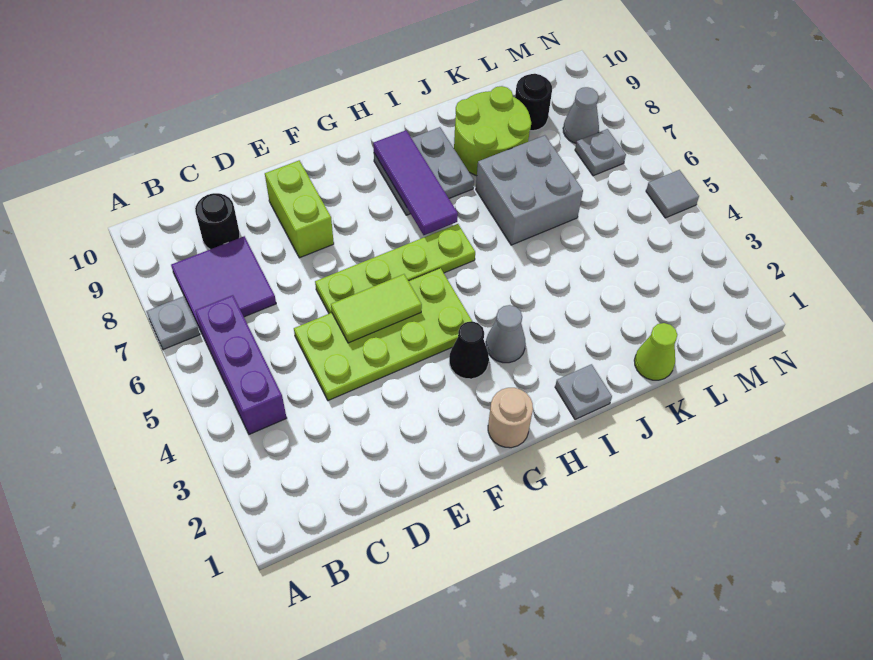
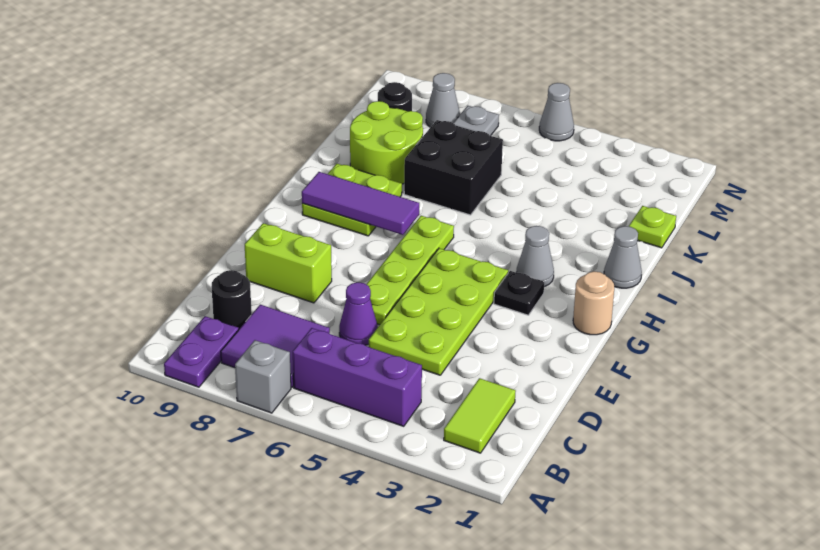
grey plate A7 level 1 -> grey brick A7 level 1
none -> purple plate A9:B9 level 1
none -> purple cone D6 level 1
lime tile E5:F5 level 2 -> lime tile B2:C2 level 1
black cone G3 level 1 -> black plate G3 level 1
grey plate H8:I9 level 1 -> lime plate H8:I9 level 1
grey plate I1 level 1 -> grey cone I1 level 1
grey brick J6:K7 level 1 -> black brick J6:K7 level 1
lime cone K1 level 1 -> lime plate K1 level 1
grey tile N5 level 1 -> grey cone N5 level 1

